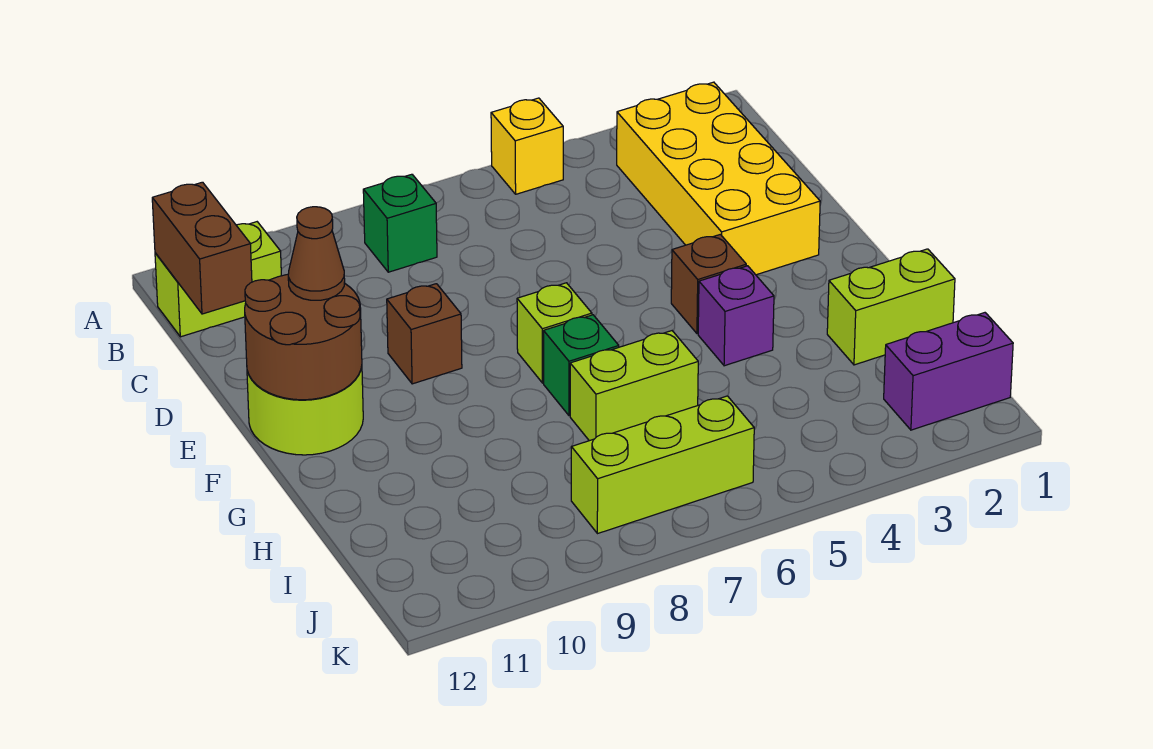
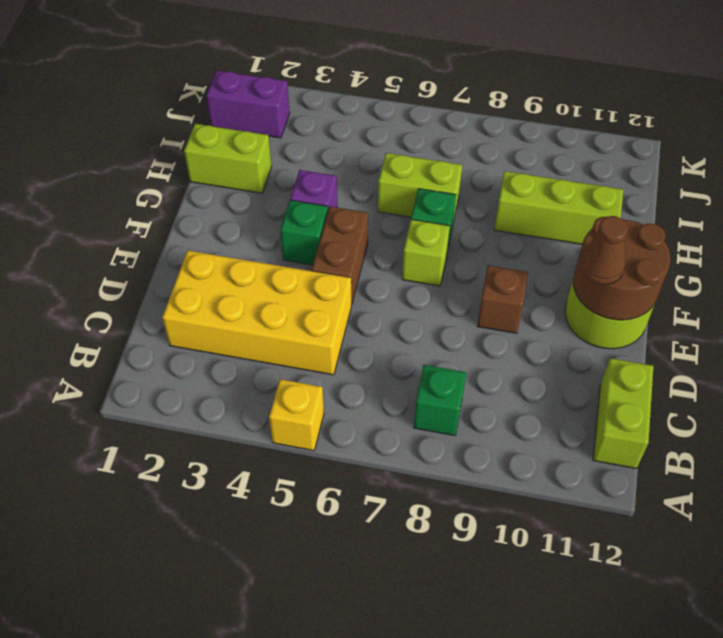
yellow brick B2:E3 level 1 -> yellow brick C2:D5 level 1
lime brick B11:B12 level 1 -> lime brick B12:C12 level 1
brown brick B12:C12 level 2 -> brown brick E5:F5 level 1
brown brick F4 level 1 -> green brick F4 level 1
lime brick J6:J8 level 1 -> lime brick H9:H11 level 1

